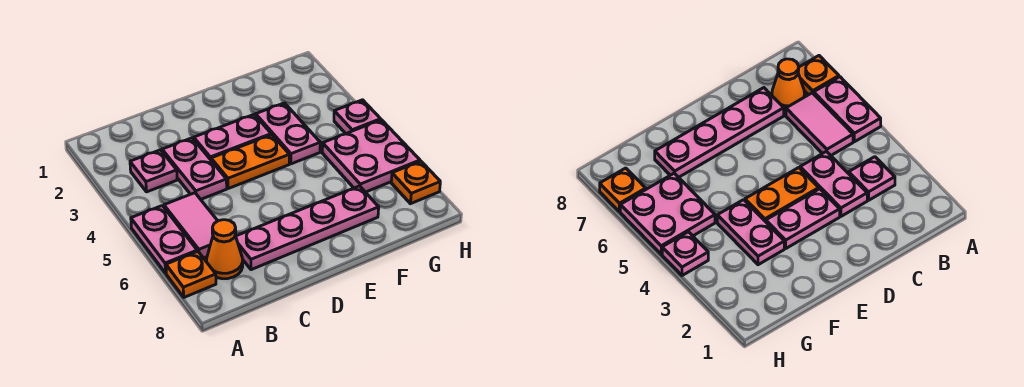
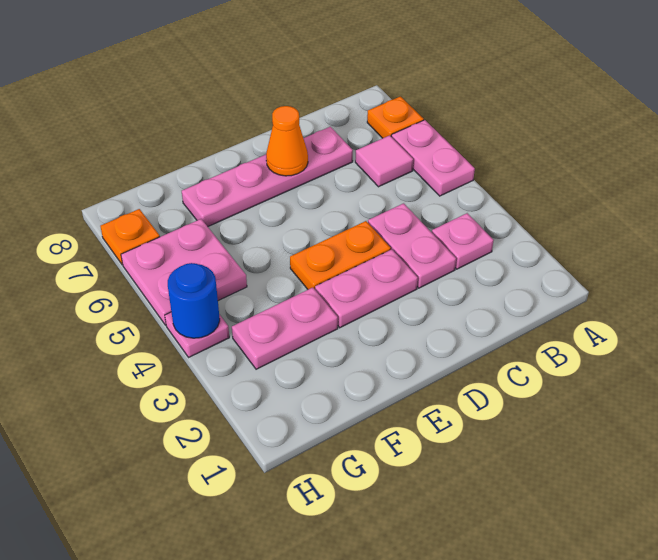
pink tile B5:B6 level 1 -> pink tile B6 level 1
orange cone B7 level 1 -> orange cone D7 level 2
pink plate F3:F4 level 1 -> pink plate F3:G3 level 1
none -> blue round brick H4 level 2

